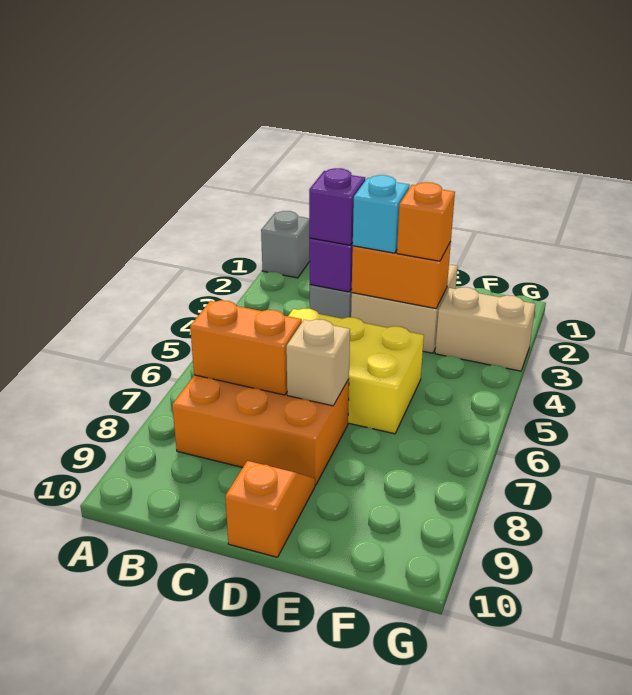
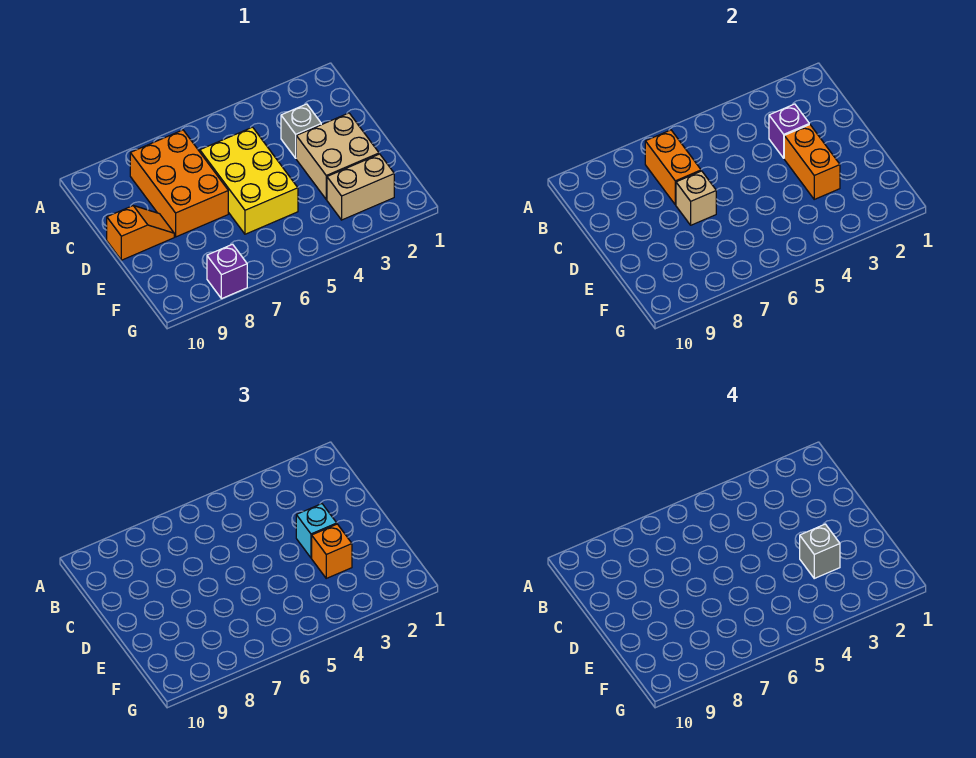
grey brick A1 level 1 -> grey brick E3 level 4
purple brick C3 level 3 -> purple brick G8 level 1
tan brick F3:G3 level 1 -> tan brick F2:F3 level 1

